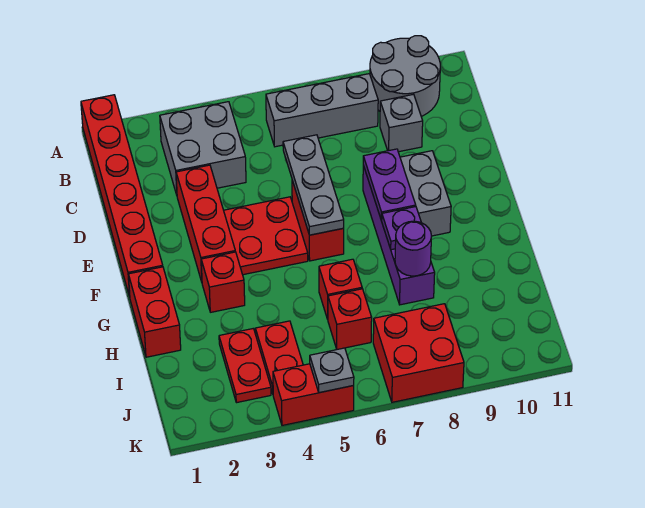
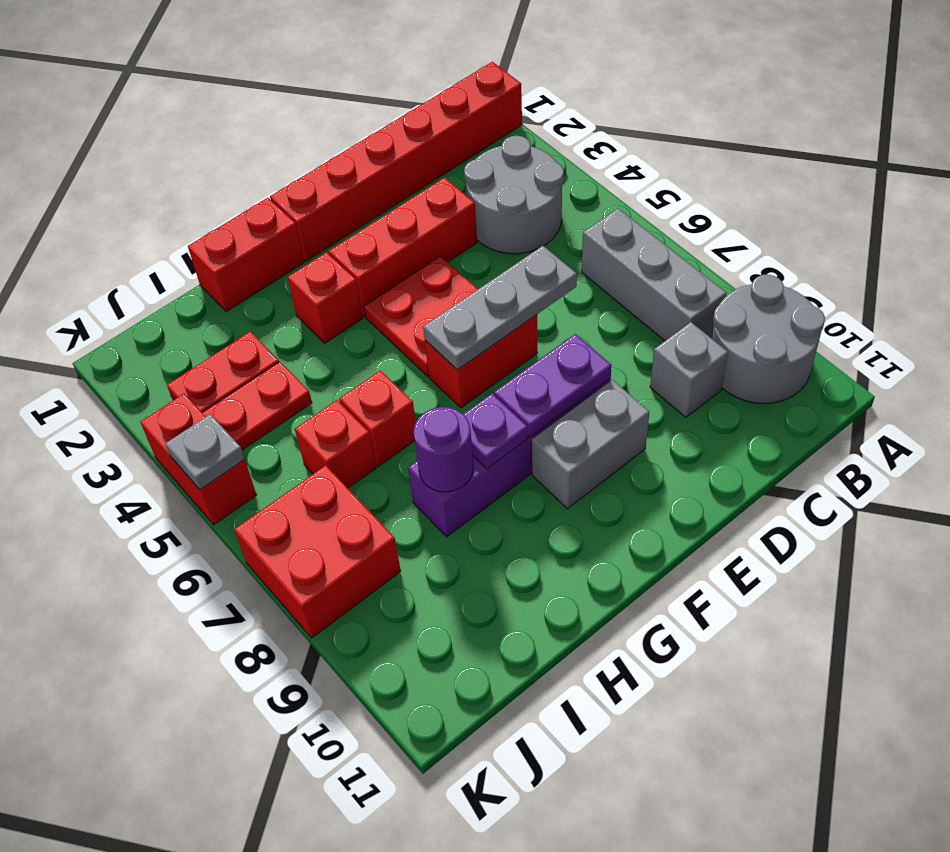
grey brick B3:C4 level 1 -> grey round brick B3:C4 level 1

